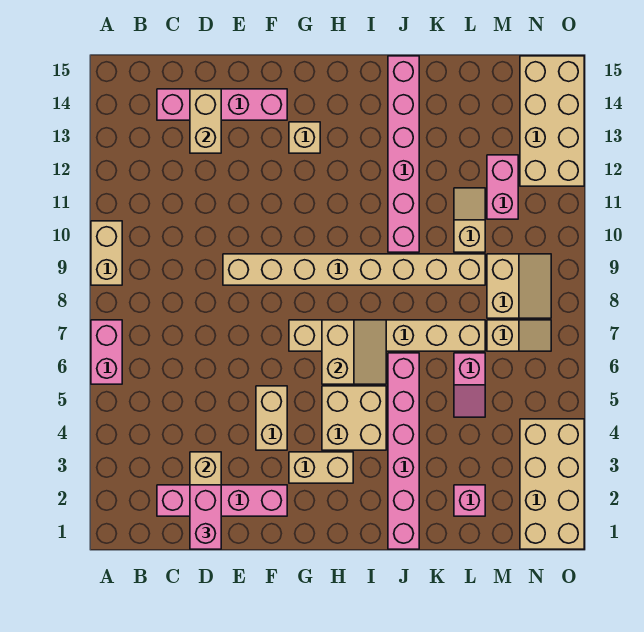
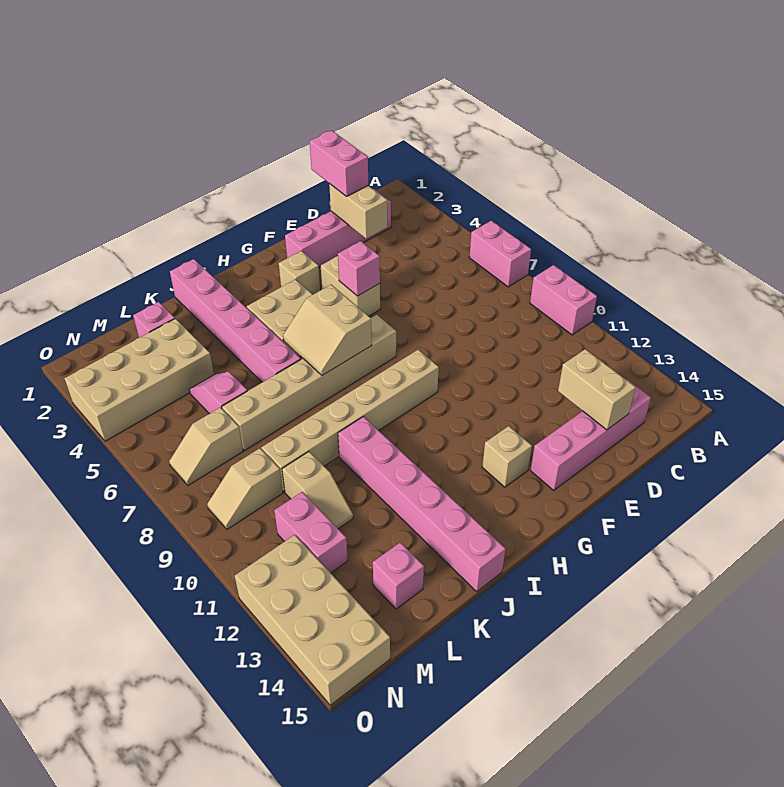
tan brick A9:A10 level 1 -> pink brick A9:A10 level 1
tan brick E9:L9 level 1 -> tan brick G9:L9 level 1
none -> pink brick F5 level 2
tan brick G3:H3 level 1 -> tan brick G3 level 1
none -> pink brick L14 level 1
tan slope M8:N9 level 1 top M -> tan slope M9:N9 level 1 top M
tan brick N1:O4 level 1 -> tan brick L3:O4 level 1

